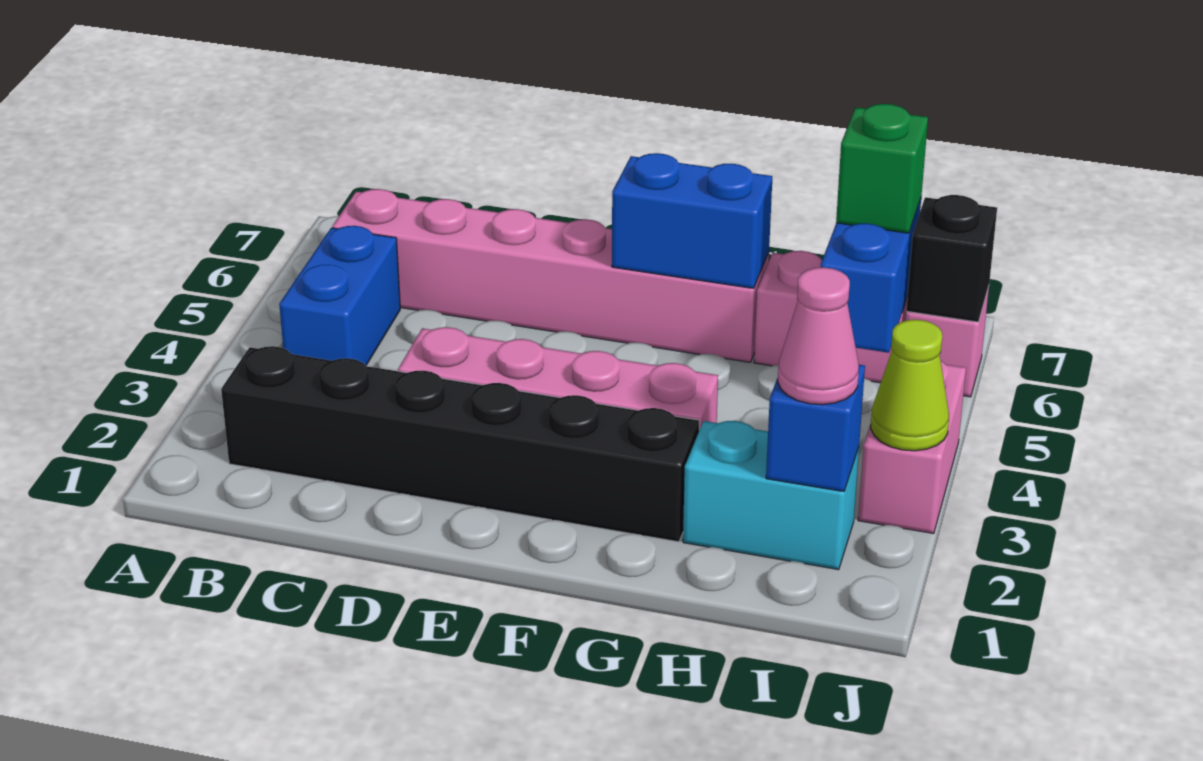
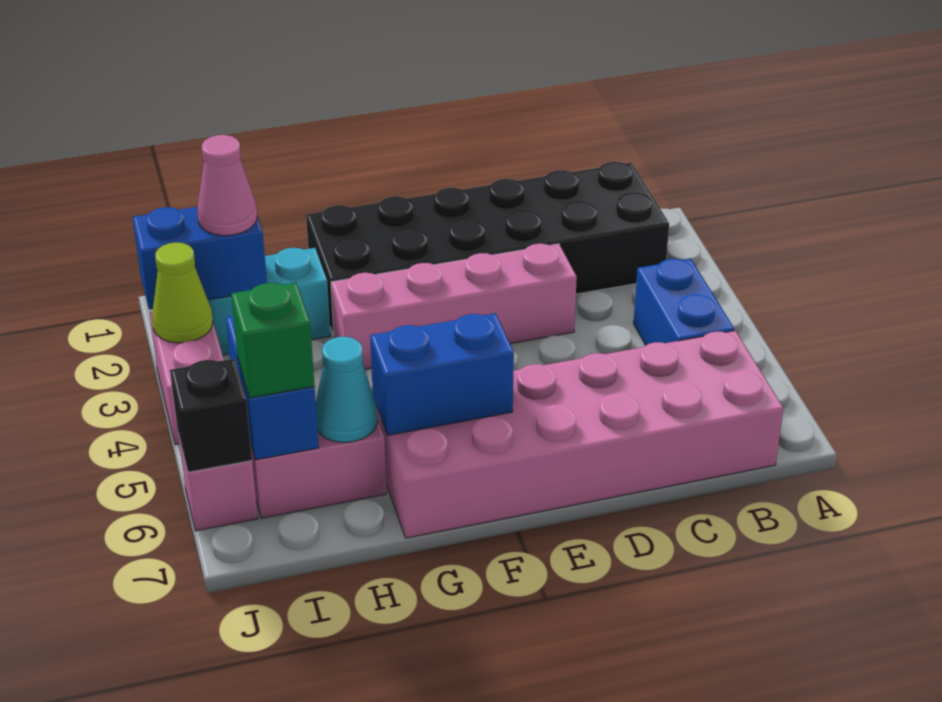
black brick B2:G2 level 1 -> black brick B1:G2 level 1
pink brick B6:G6 level 1 -> pink brick B6:G7 level 1
none -> cyan cone H6 level 2
blue brick I2 level 2 -> blue brick I2:J2 level 2

